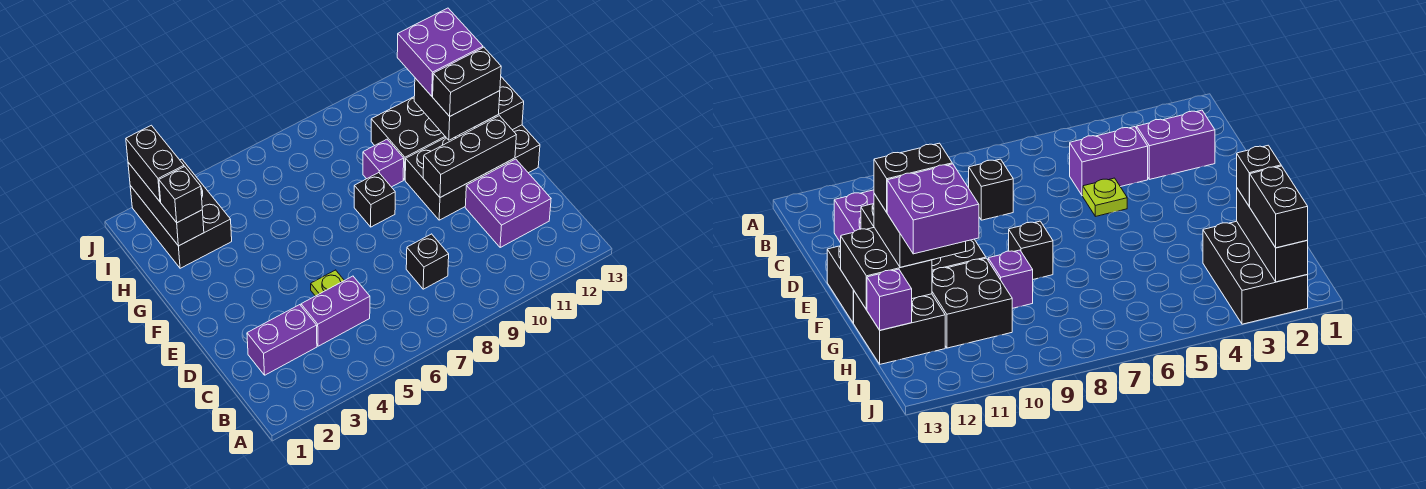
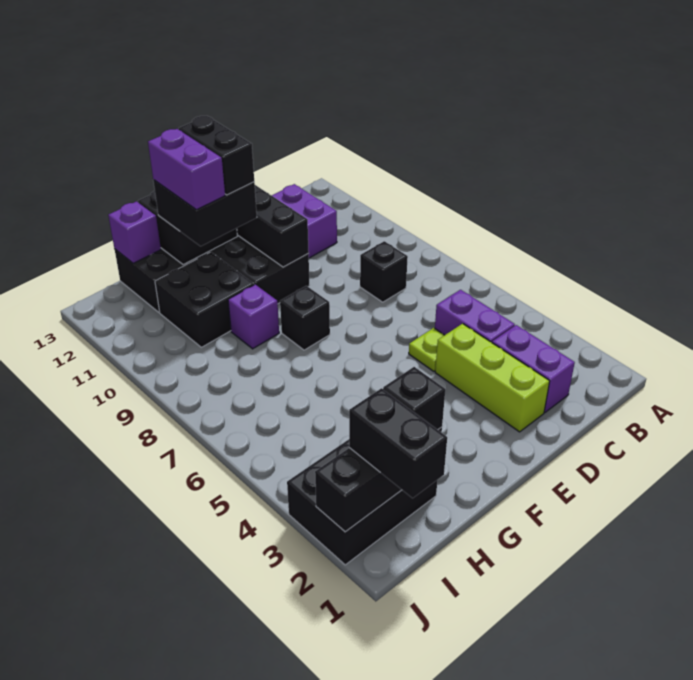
none -> lime brick D2:D4 level 1
purple brick G11:H12 level 4 -> purple brick G11:G12 level 4
black brick I2:J2 level 3 -> black brick I1:I2 level 3

